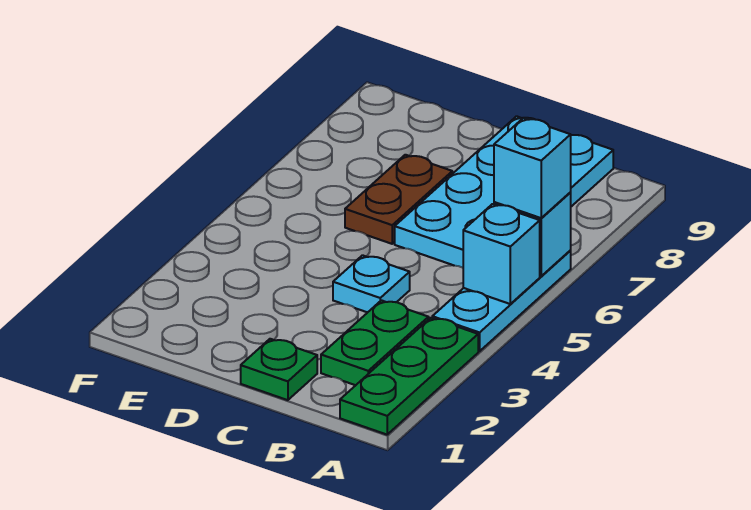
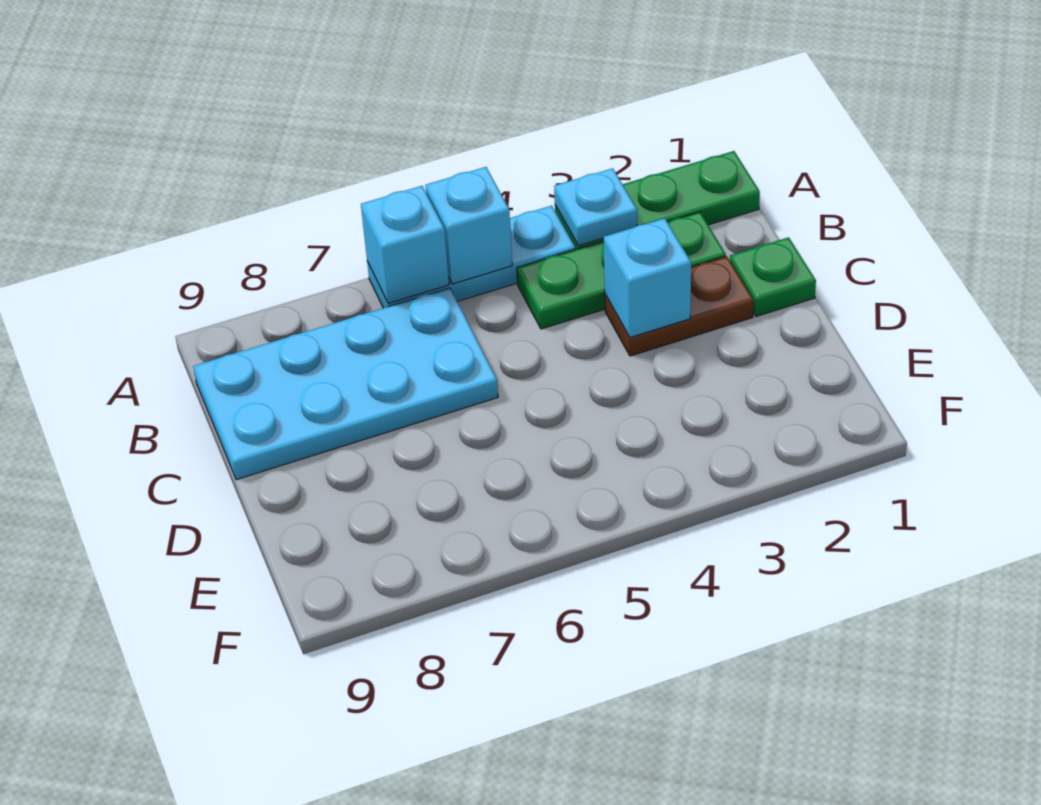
cyan brick A6 level 3 -> cyan brick C3 level 2
green plate B2:B3 level 1 -> green plate B2:B4 level 1
cyan plate C4 level 1 -> cyan plate A3 level 2
brown plate D6:D7 level 1 -> brown plate C2:C3 level 1

